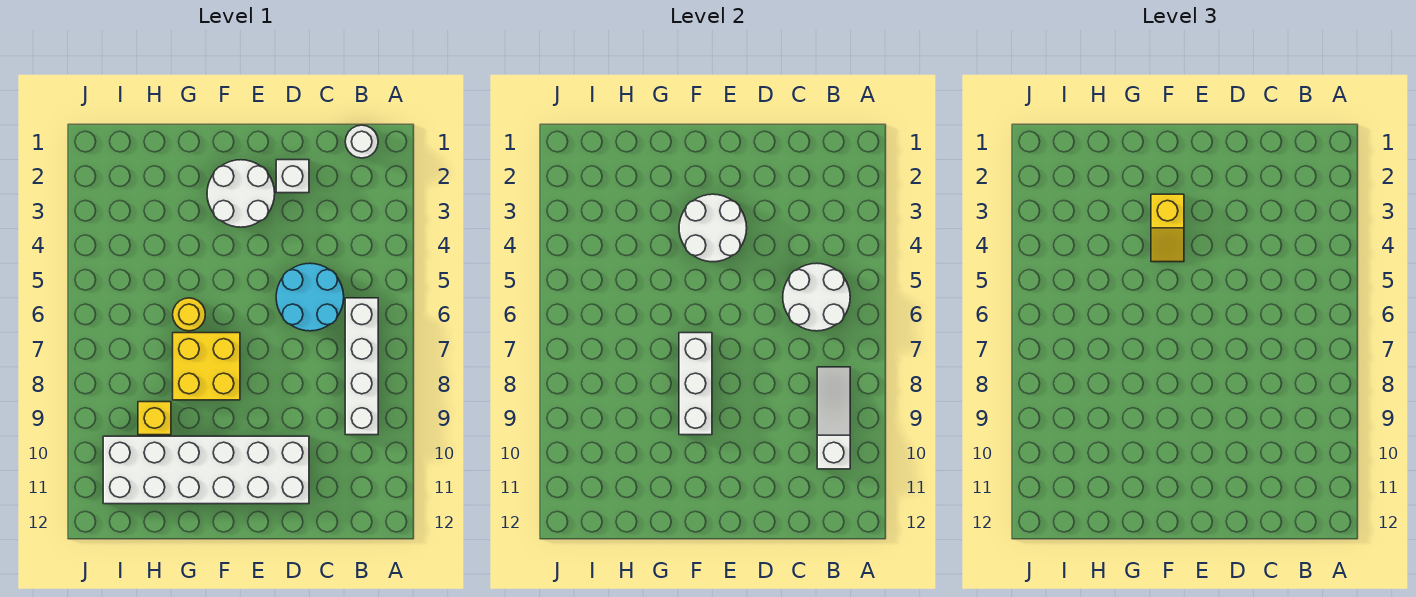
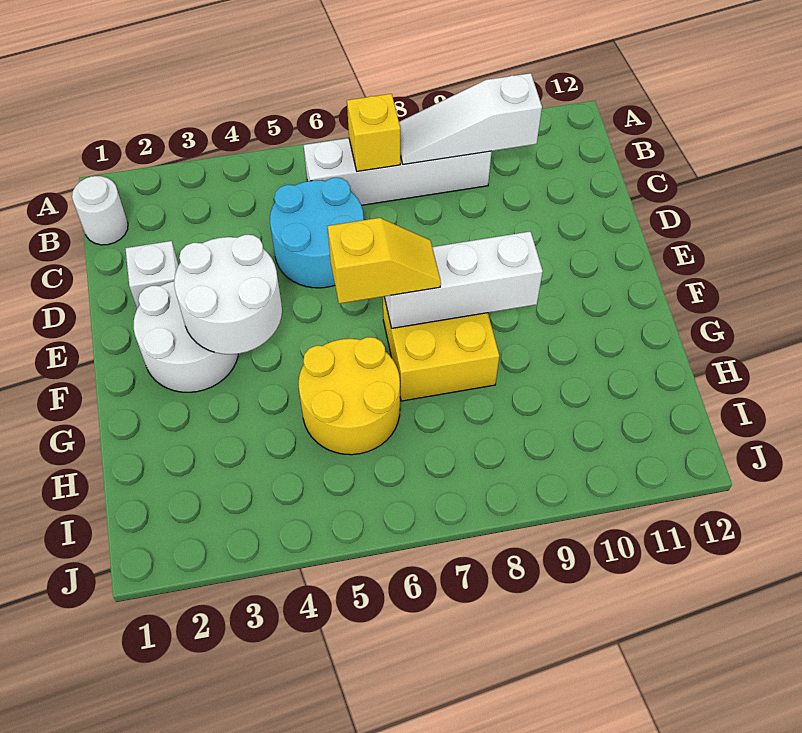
white round brick B5:C6 level 2 -> none
white brick D10:I11 level 1 -> none
yellow slope F3:F4 level 3 top 3 -> yellow slope F6:F7 level 3 top 6
yellow round brick G6 level 1 -> yellow round brick G5:H6 level 1
yellow brick H9 level 1 -> yellow brick B7 level 2

